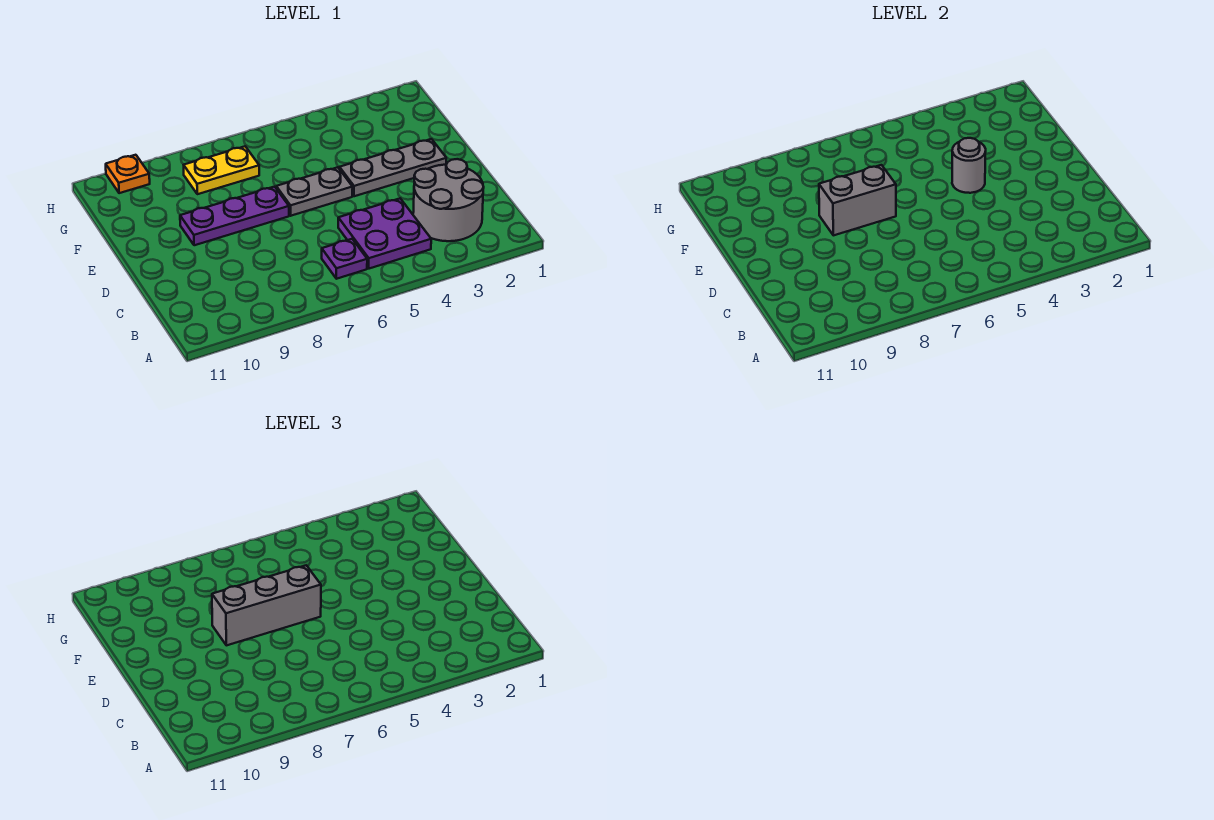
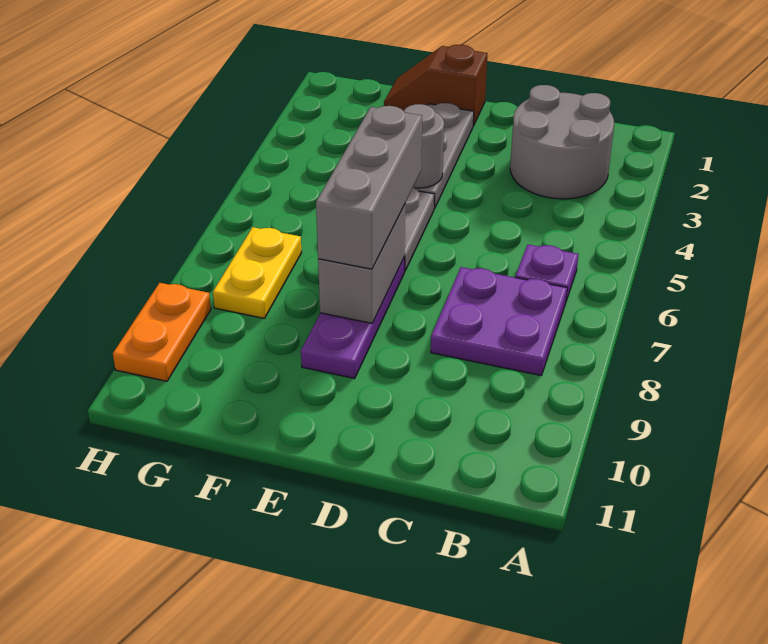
purple plate B4:C5 level 1 -> purple plate B7:C8 level 1
none -> brown slope E1:F1 level 1 top E
orange plate H10 level 1 -> orange plate H9:H10 level 1

